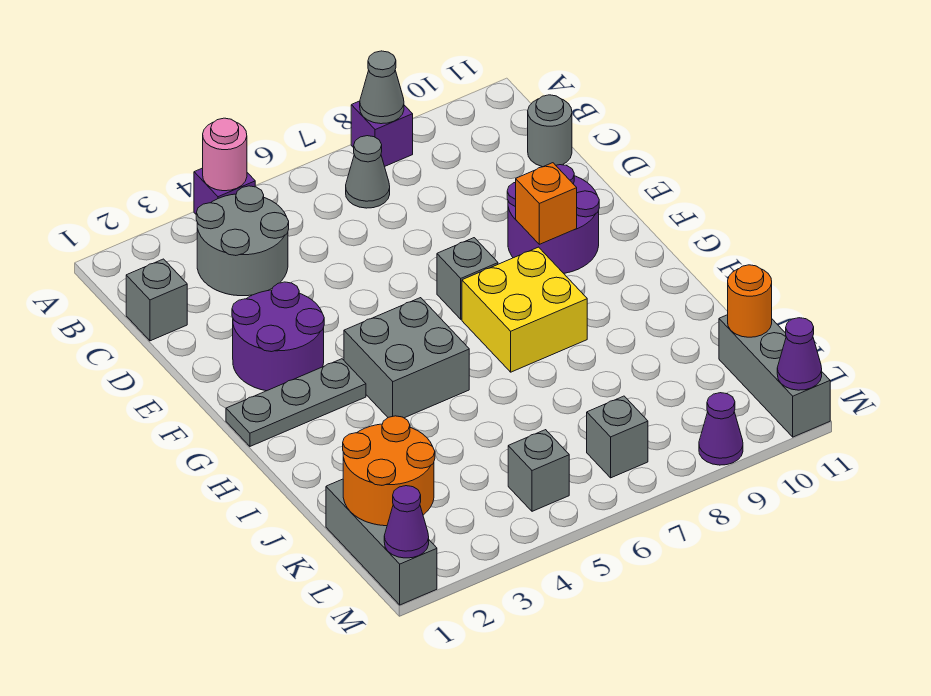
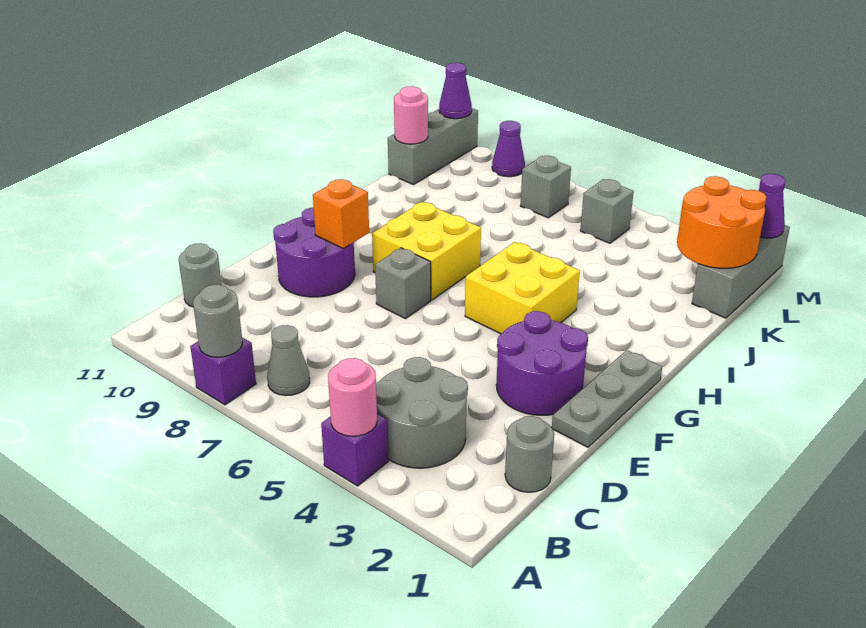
grey cone A8 level 2 -> grey round brick A8 level 2
grey brick C1 level 1 -> grey round brick C1 level 1
grey plate G1:G3 level 1 -> grey plate E1:G1 level 1
grey brick G4:H5 level 1 -> yellow brick G4:H5 level 1
orange round brick K11 level 2 -> pink round brick K11 level 2

